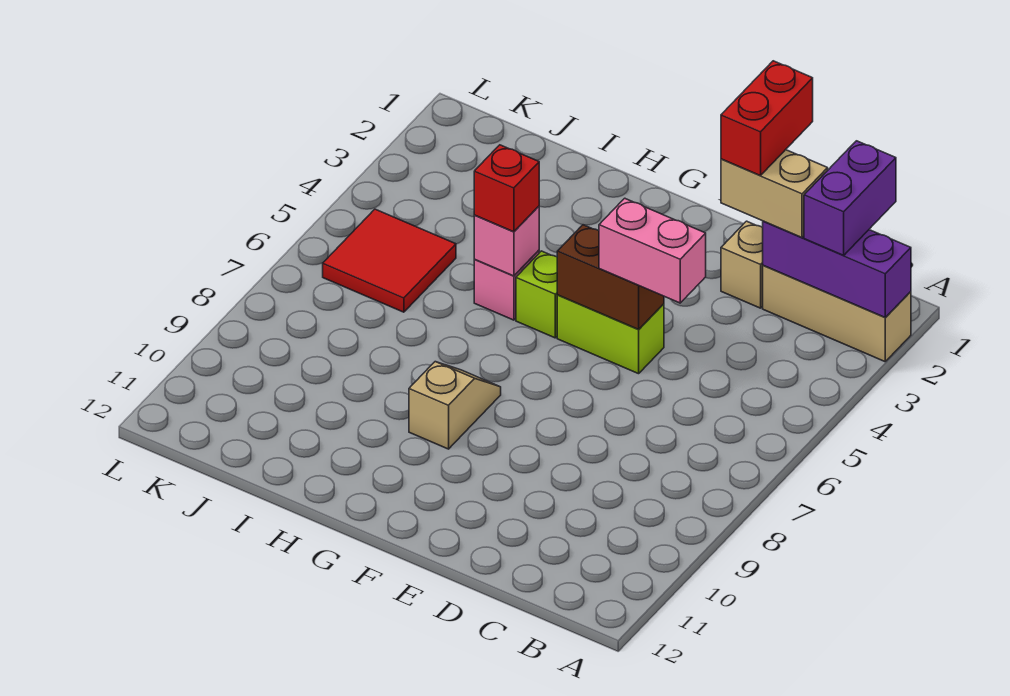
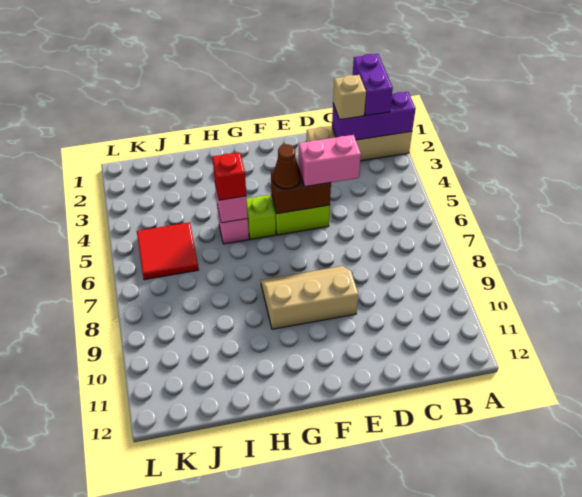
tan brick C2:D2 level 3 -> tan brick C2 level 3
red brick D1:D2 level 4 -> none
none -> brown cone F5 level 3
tan slope G8:G9 level 1 top 9 -> tan slope E8:G9 level 1 top 9

